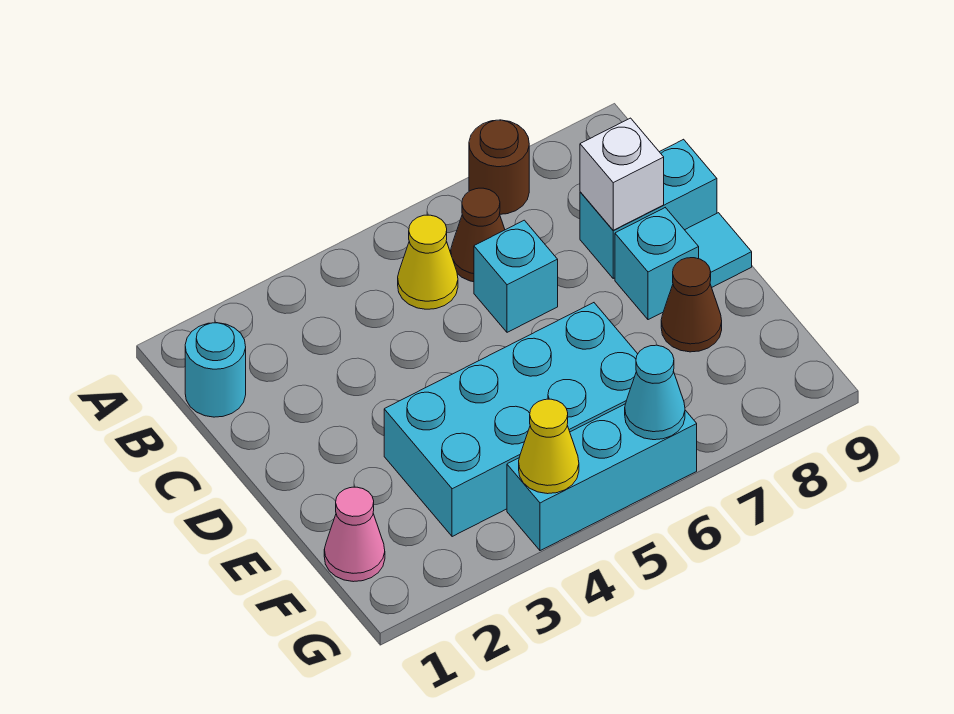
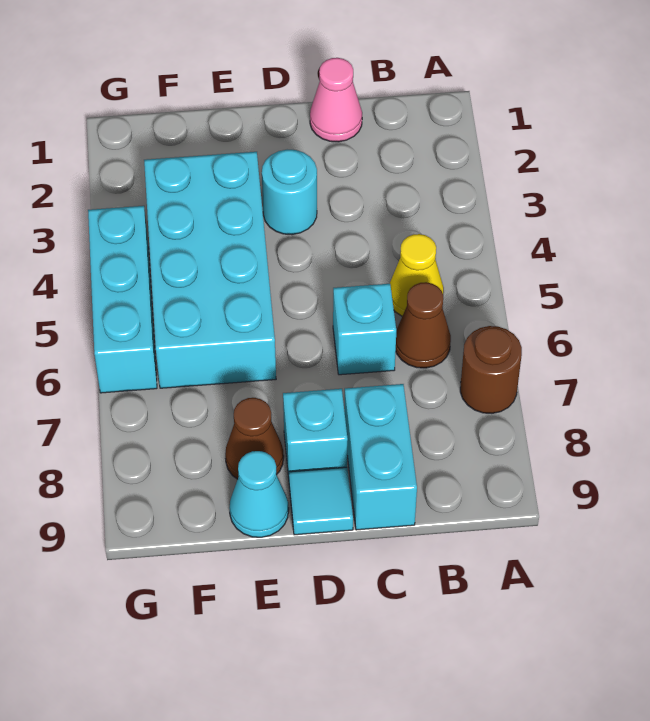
cyan round brick B1 level 1 -> cyan round brick D3 level 1
white brick C8 level 2 -> none
pink cone F1 level 1 -> pink cone C1 level 1
yellow cone G4 level 2 -> none
cyan cone G6 level 2 -> cyan cone E9 level 1

